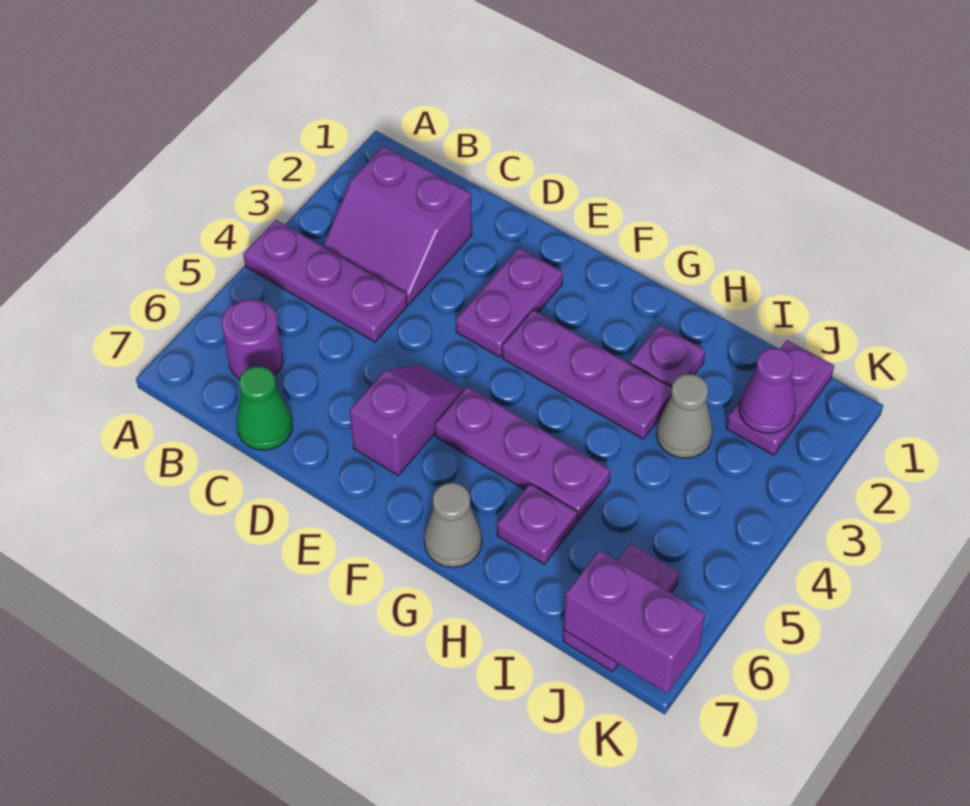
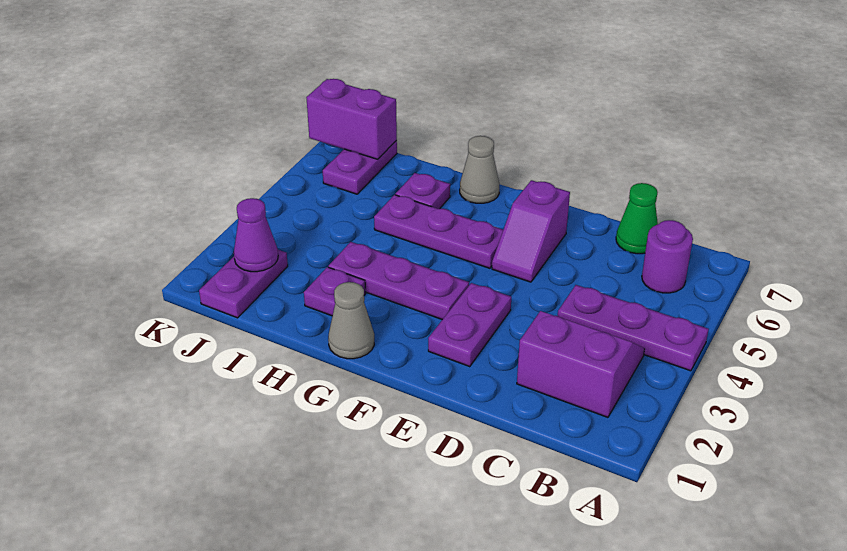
grey cone I3 level 1 -> grey cone G1 level 1

